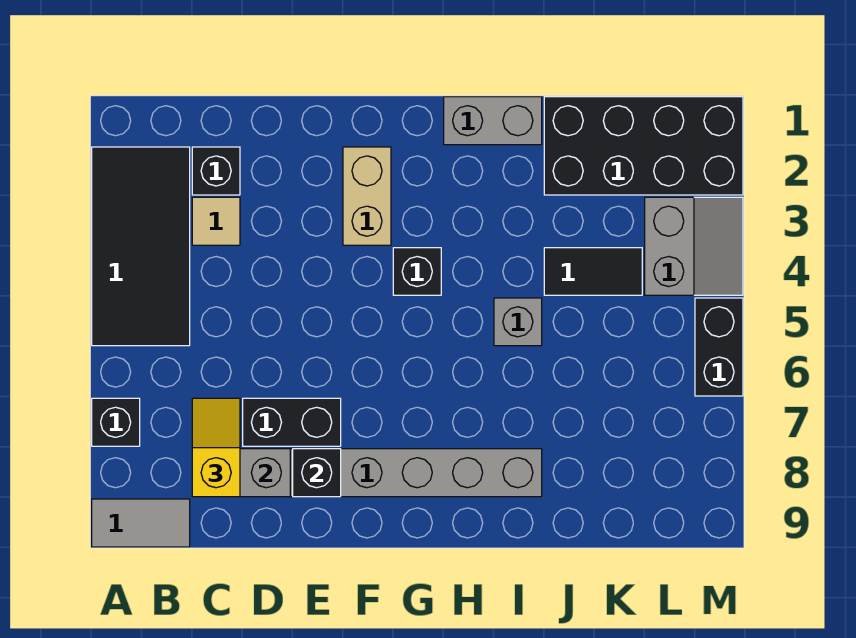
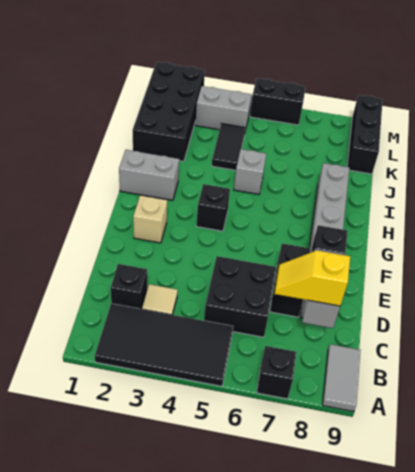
none -> black brick C5:D6 level 1
tan brick F2:F3 level 1 -> tan brick F2 level 1
grey brick H1:I1 level 1 -> grey brick H1:H2 level 1
none -> black brick K9:M9 level 1

